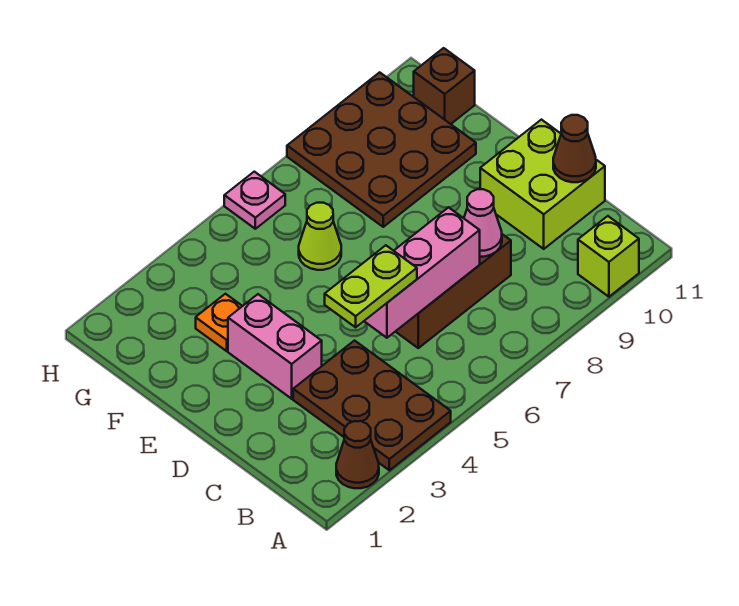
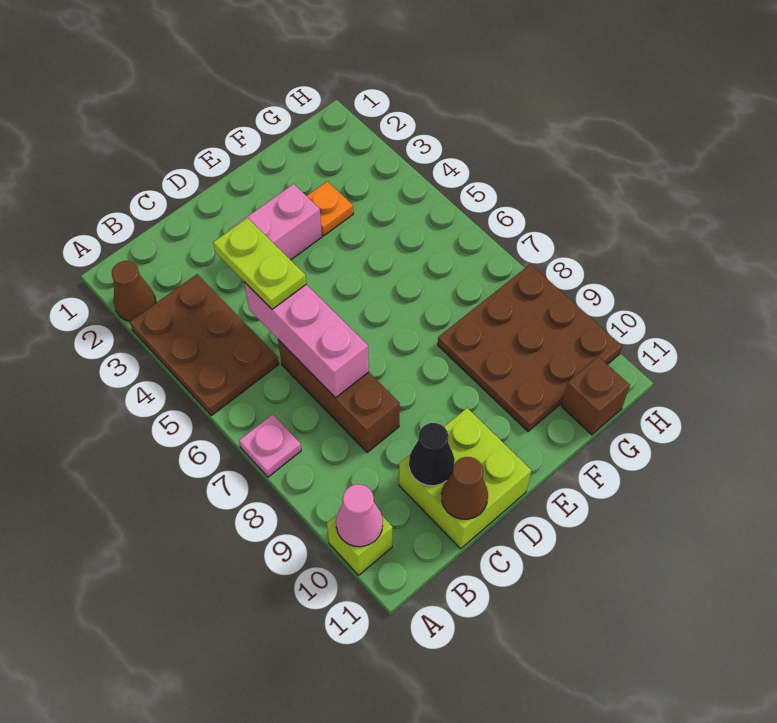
brown plate A3:C4 level 1 -> brown plate A3:B5 level 1
pink cone C8 level 2 -> pink cone A10 level 2
none -> black cone C10 level 2
lime cone F6 level 1 -> none
pink plate H6 level 1 -> pink plate A7 level 1

